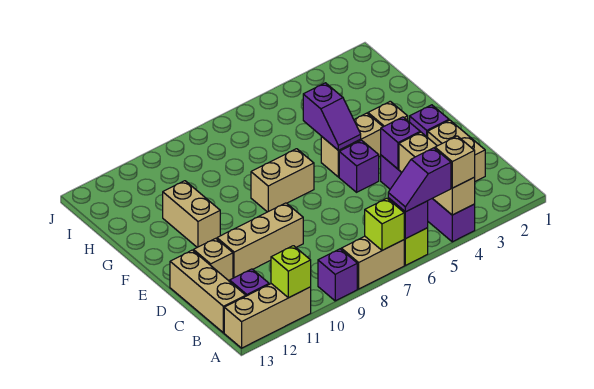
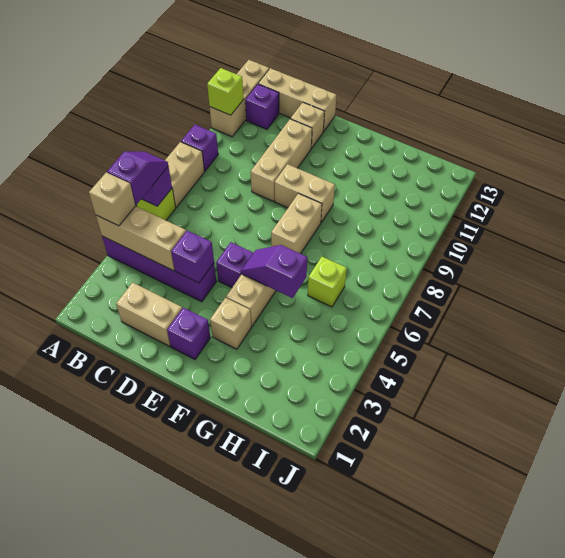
lime brick A7 level 2 -> lime brick H6 level 1
tan brick F11:G11 level 1 -> tan brick E9:F9 level 1

